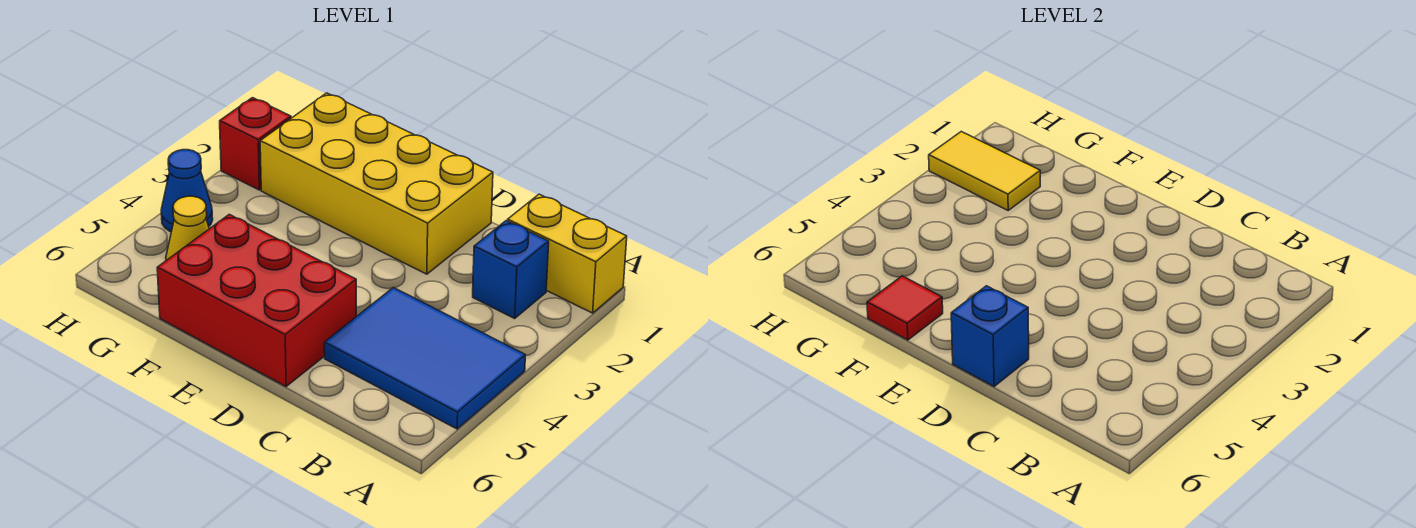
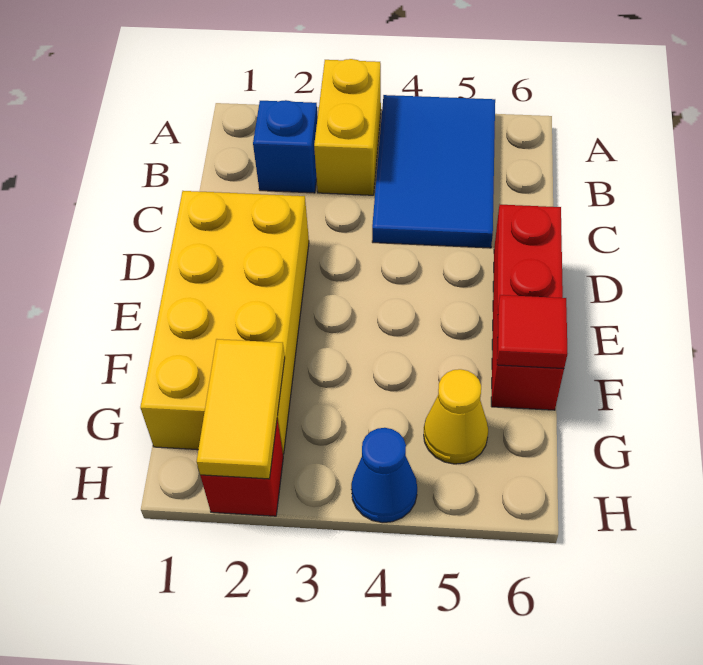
yellow brick A1:B1 level 1 -> yellow brick A3:B3 level 1
red brick D5:F6 level 1 -> red brick D6:F6 level 1
blue brick D6 level 2 -> none

